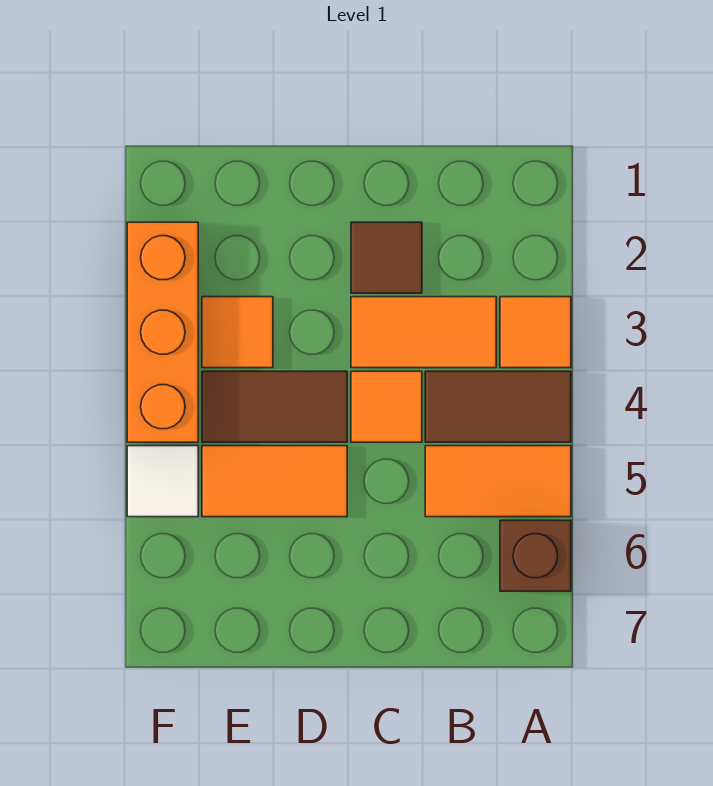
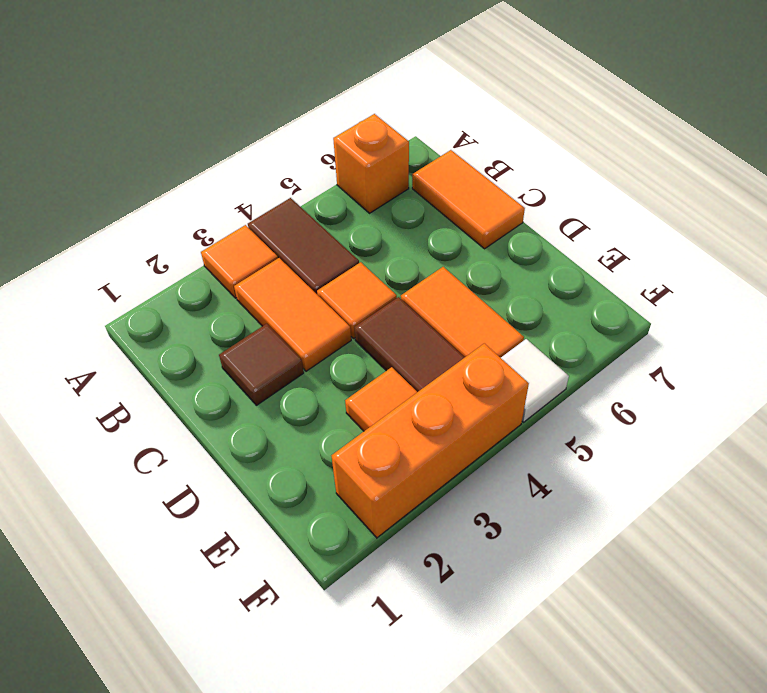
orange tile A5:B5 level 1 -> orange tile B7:C7 level 1
brown brick A6 level 1 -> orange brick A6 level 1

